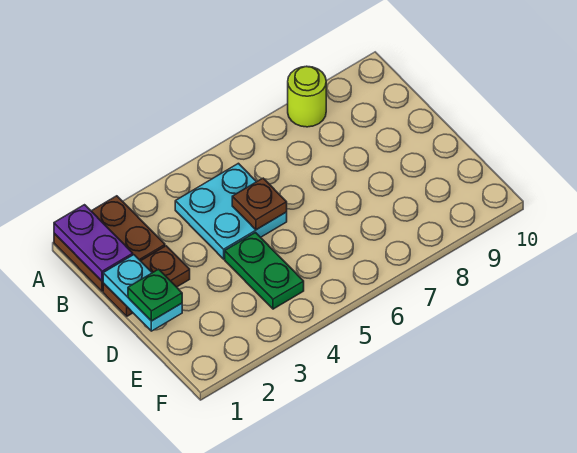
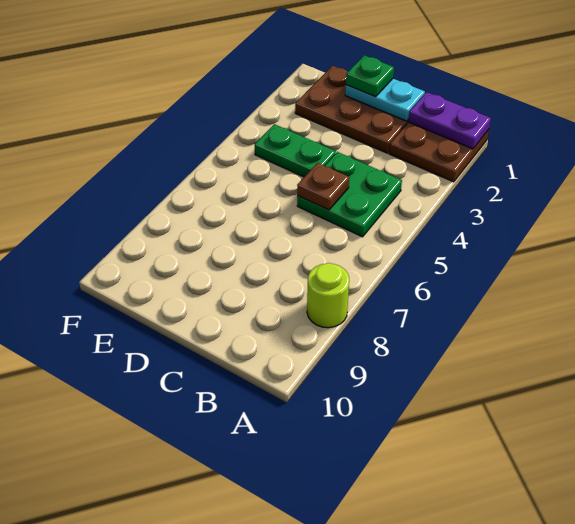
cyan plate B4:C5 level 1 -> green plate B4:C5 level 1
brown plate C1:C2 level 1 -> brown plate C1:E2 level 1

